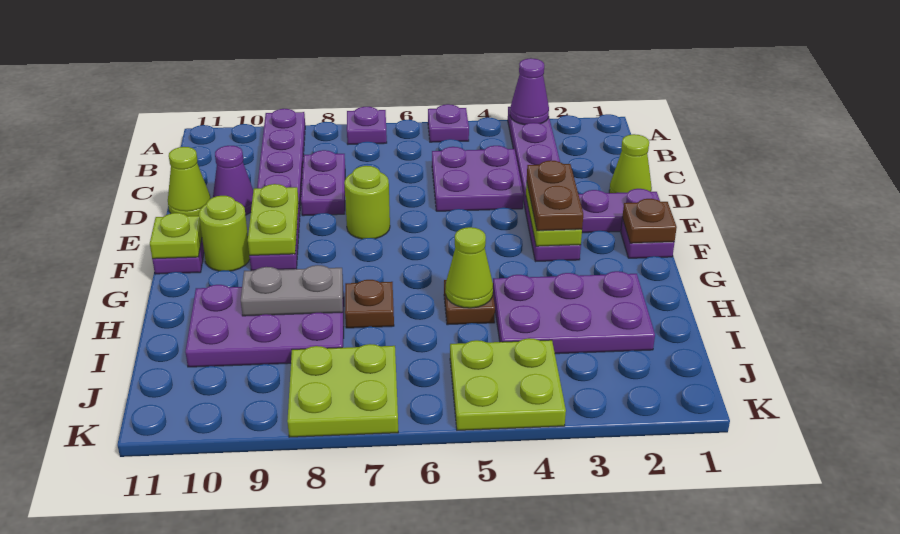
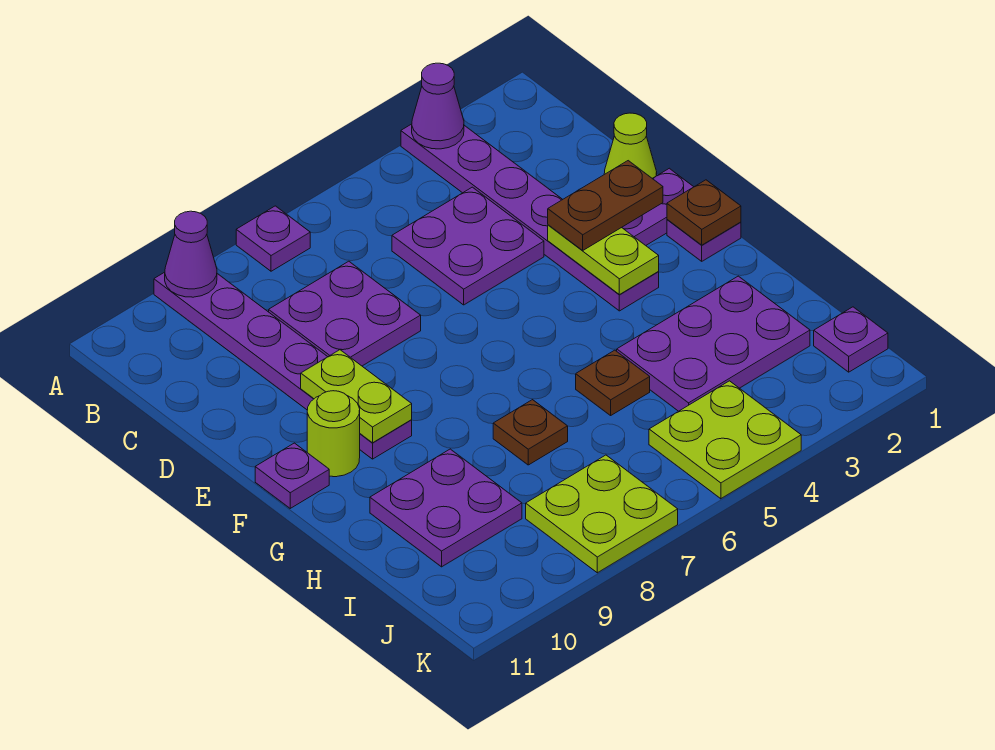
purple plate A5 level 1 -> purple plate J1 level 1
purple plate C8:D8 level 1 -> purple plate C7:D8 level 1
purple cone D10 level 1 -> purple cone A9 level 2
lime cone D11 level 1 -> none
brown plate E3:F3 level 3 -> brown plate E2:E3 level 3
lime round brick E7 level 1 -> none
lime plate F11 level 2 -> none
lime cone H5 level 2 -> none
purple plate H8:I10 level 1 -> purple plate H9:I10 level 1
grey plate H8:H9 level 2 -> none

